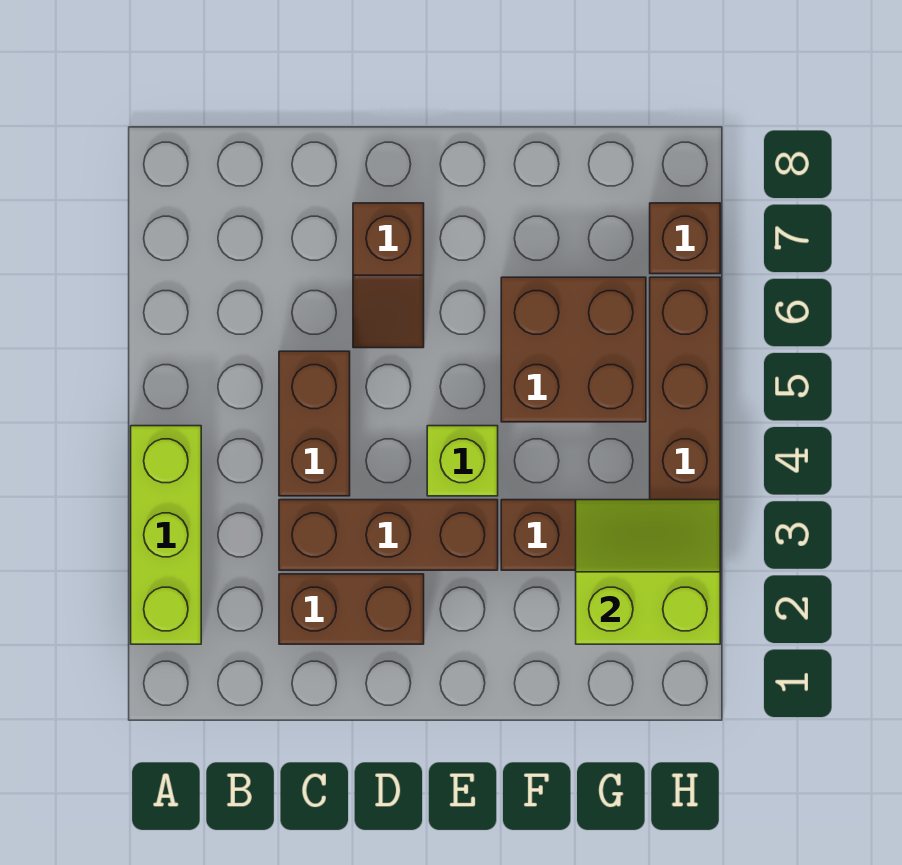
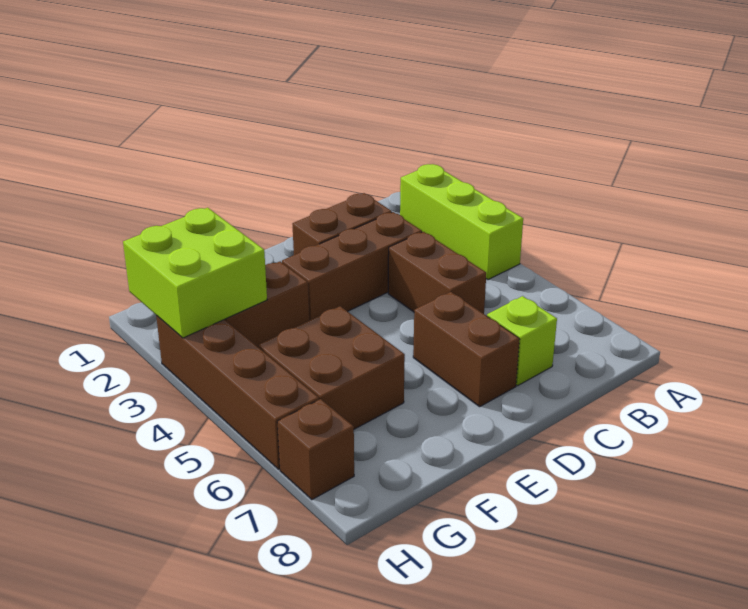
brown slope D6:D7 level 1 top 7 -> brown brick D6:D7 level 1
lime brick E4 level 1 -> lime brick C7 level 1
lime slope G2:H3 level 2 top 2 -> lime brick G2:H3 level 2

